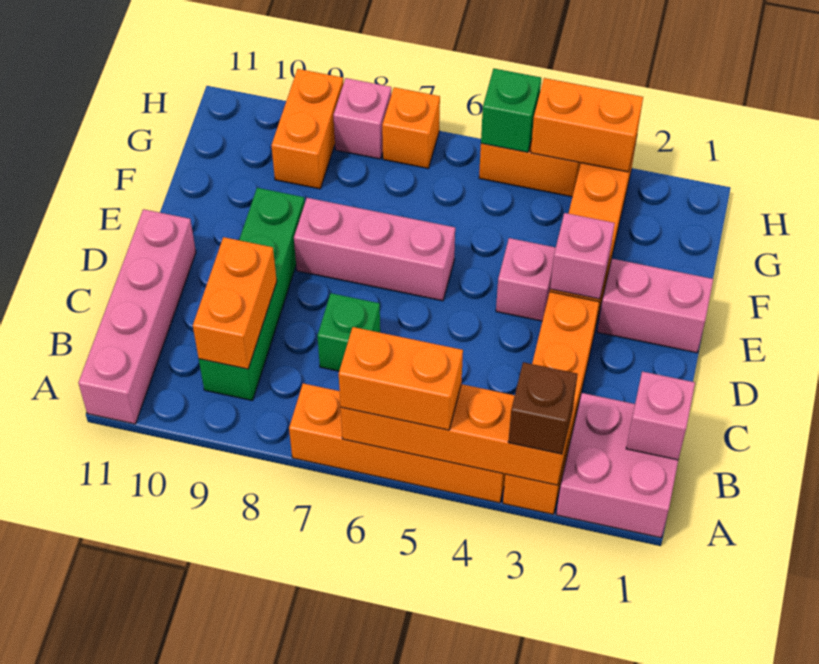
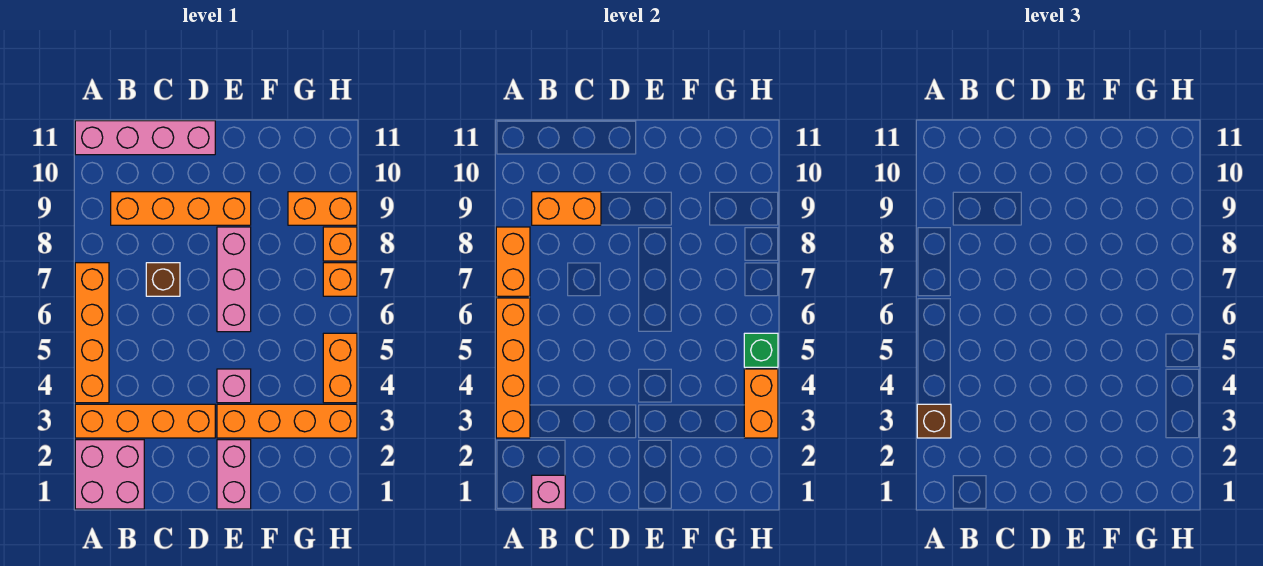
orange brick A5:A6 level 3 -> orange brick A7:A8 level 2
green brick B9:E9 level 1 -> orange brick B9:E9 level 1
green brick C7 level 1 -> brown brick C7 level 1
pink brick E3 level 2 -> none
pink brick H8 level 1 -> orange brick H8 level 1

